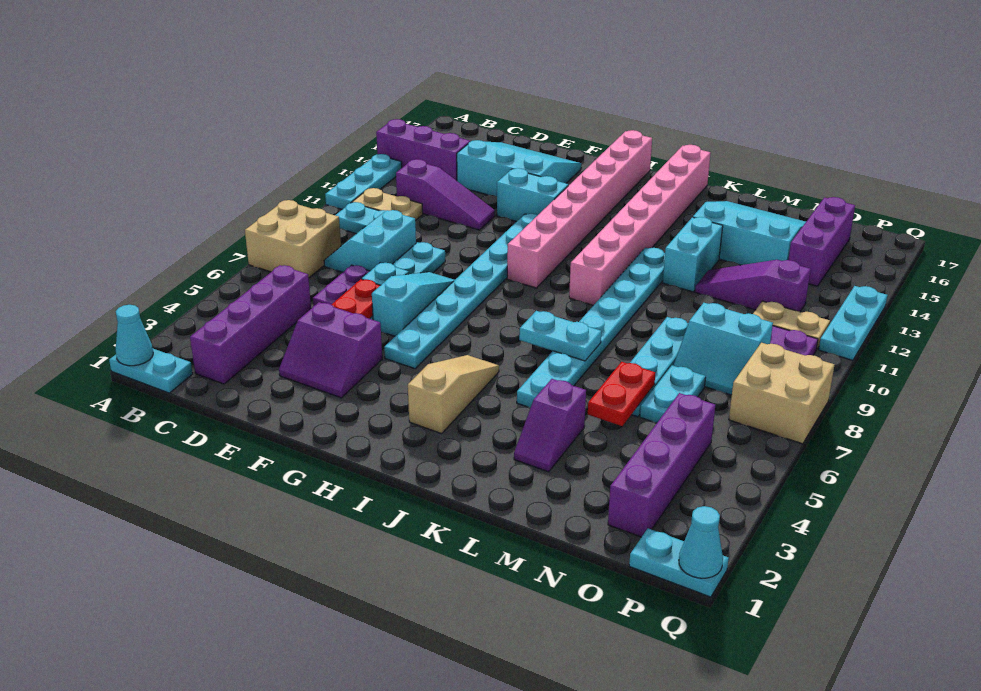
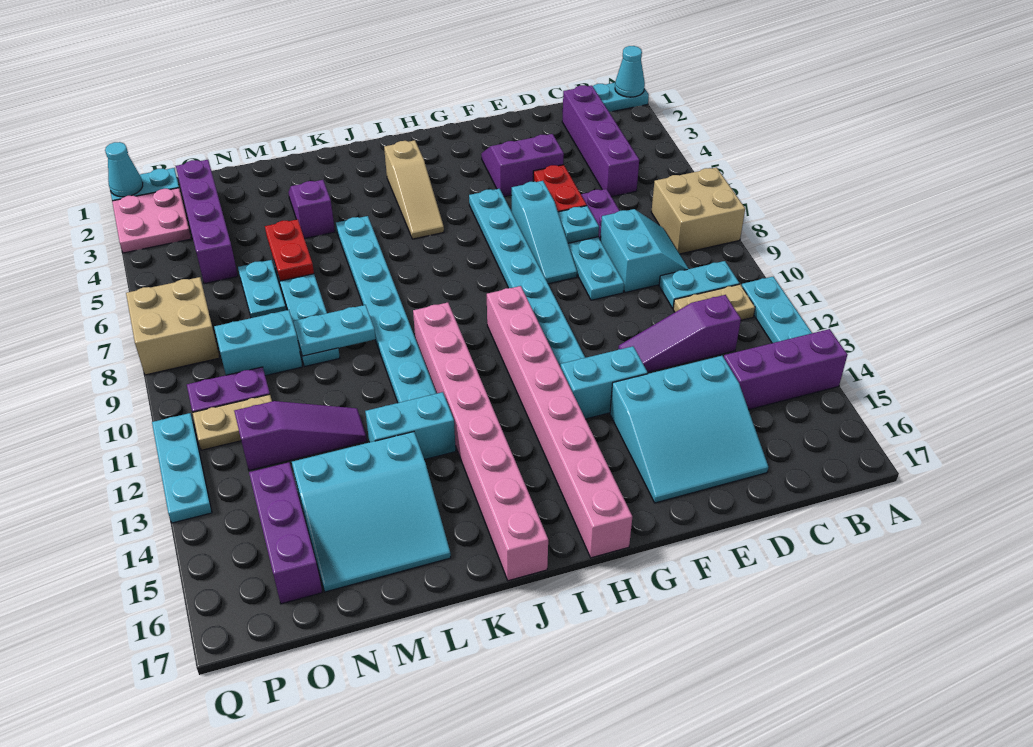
cyan plate J7:K7 level 2 -> cyan plate L9:M9 level 2
cyan brick L12:L13 level 1 -> cyan brick K13:L13 level 1
none -> pink plate P2:Q3 level 1

